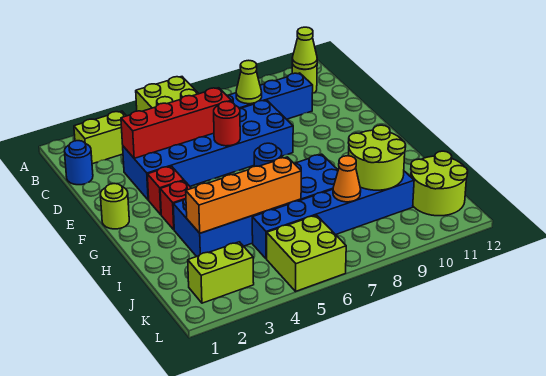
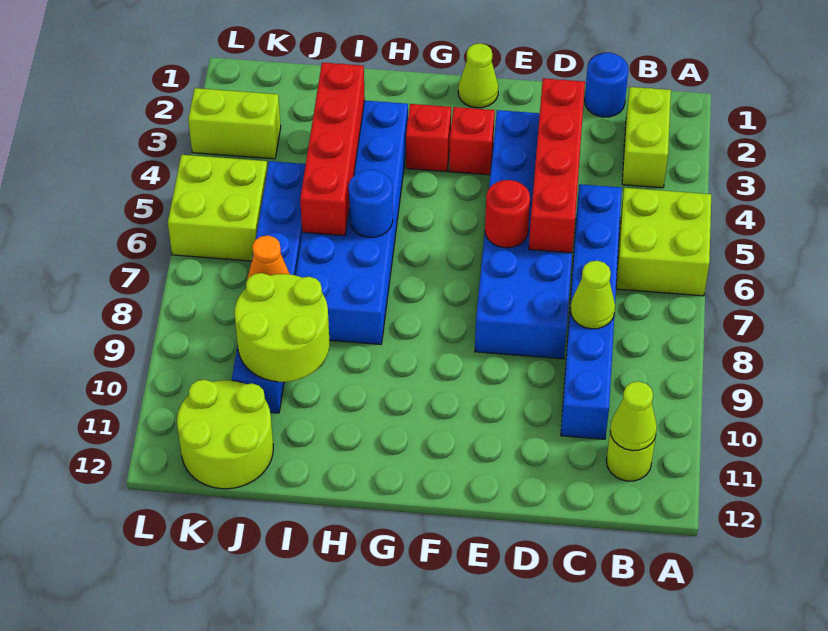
lime round brick F1 level 1 -> lime cone F1 level 1
orange brick I3:I6 level 2 -> red brick I3:I6 level 2
lime brick K2:K3 level 1 -> lime brick K3:L3 level 1

